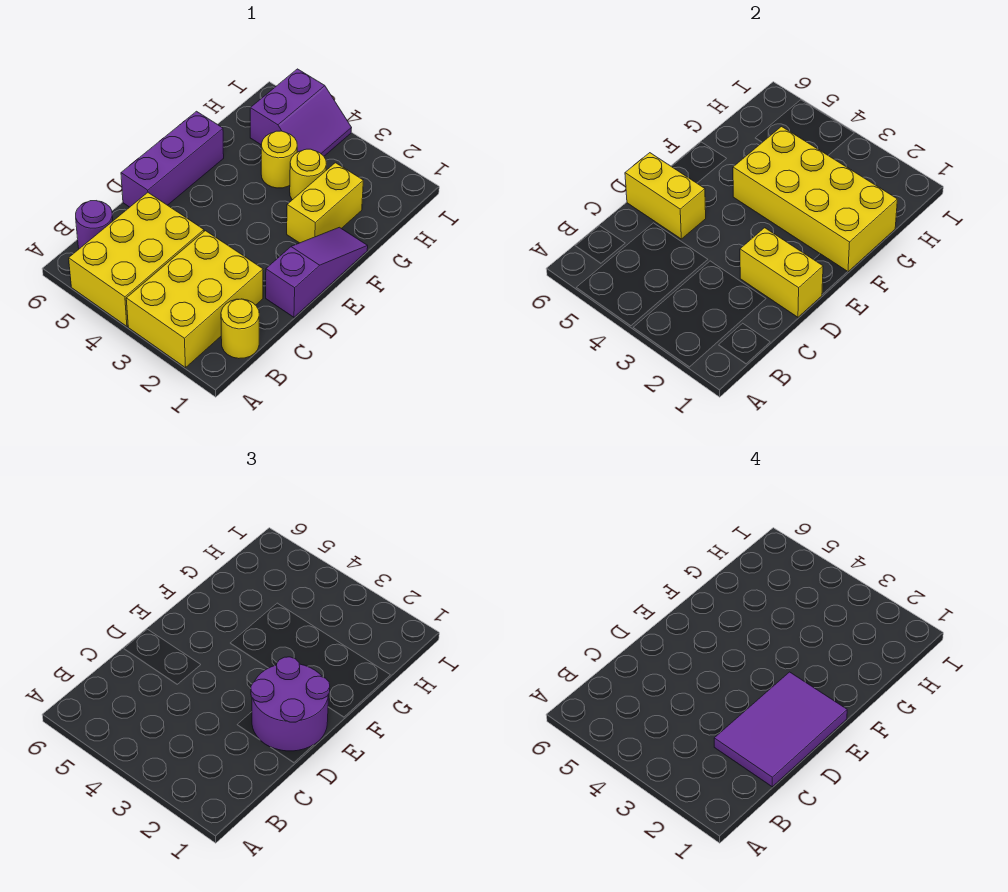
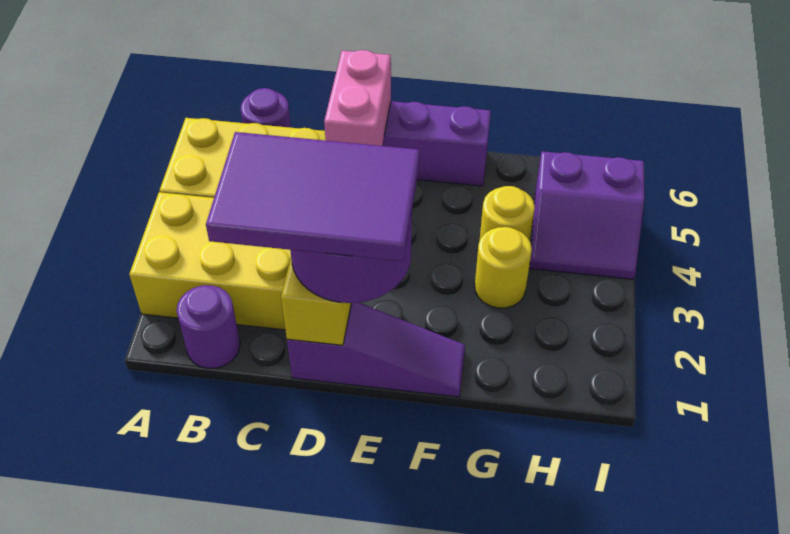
yellow round brick B1 level 1 -> purple round brick B1 level 1
yellow brick D5:D6 level 2 -> pink brick D5:D6 level 2
yellow brick F1:G4 level 2 -> none
yellow brick F2:G2 level 1 -> none

